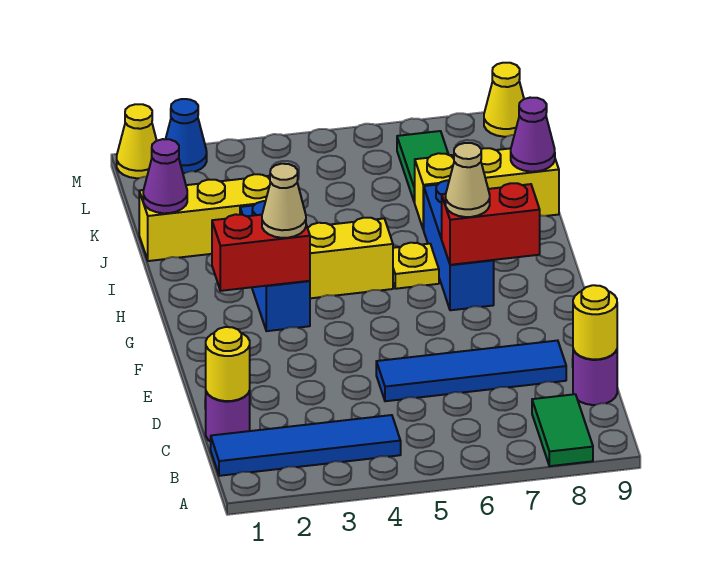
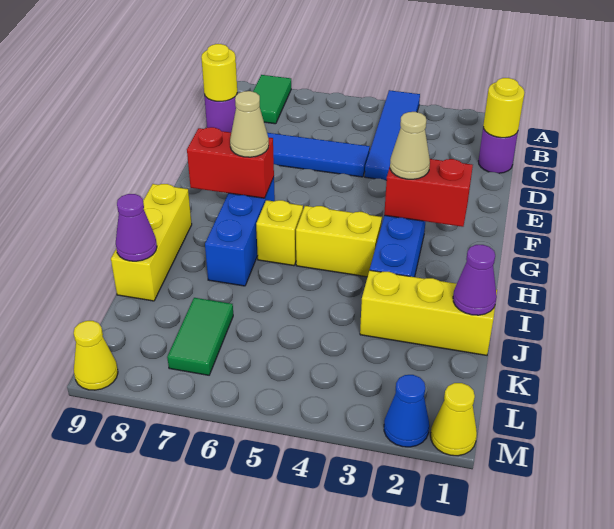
blue tile B1:B4 level 1 -> blue tile A4:D4 level 1
yellow plate H6 level 1 -> yellow brick H6 level 1
yellow brick J7:J9 level 1 -> yellow brick H9:J9 level 1

